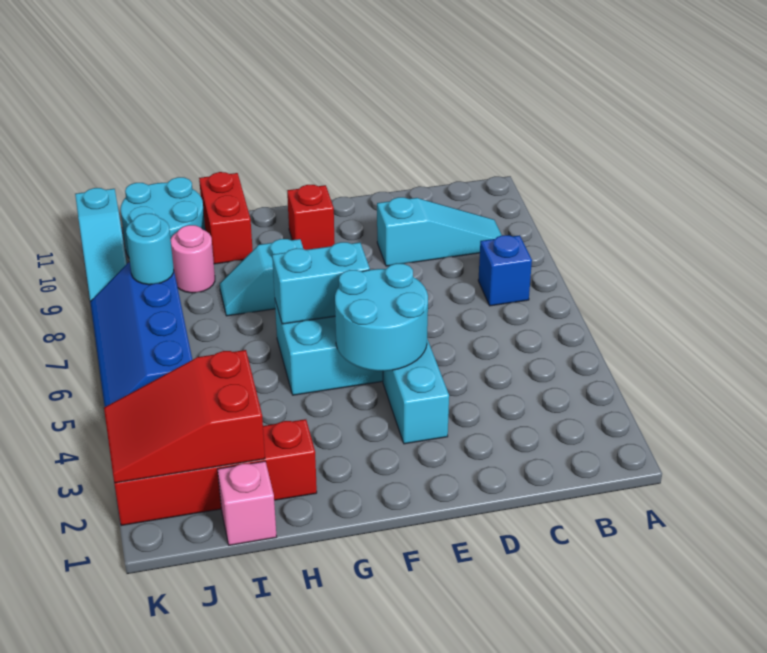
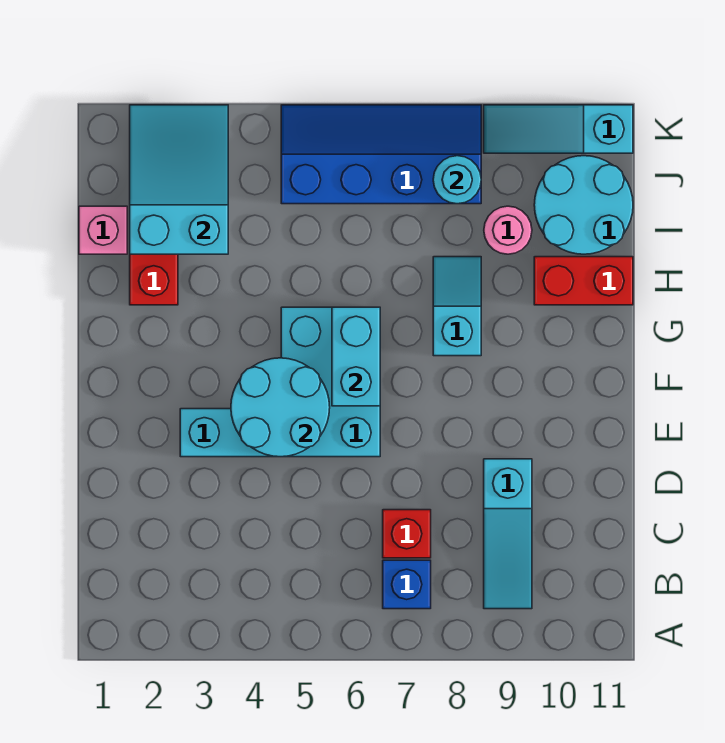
red brick F10 level 1 -> red brick C7 level 1
red slope I2:K3 level 2 top I -> cyan slope I2:K3 level 2 top I

